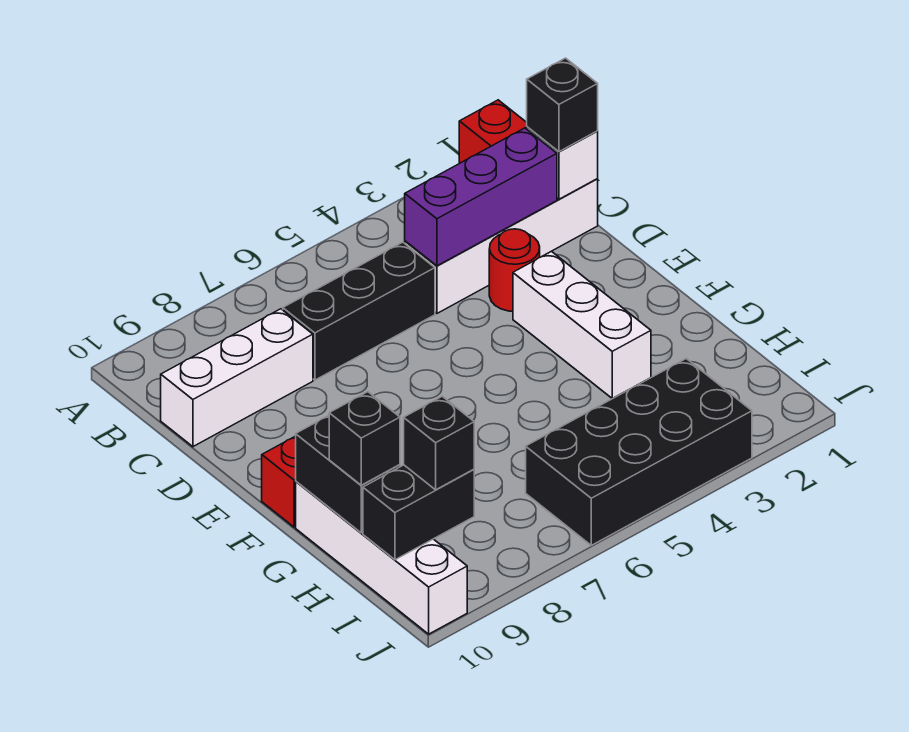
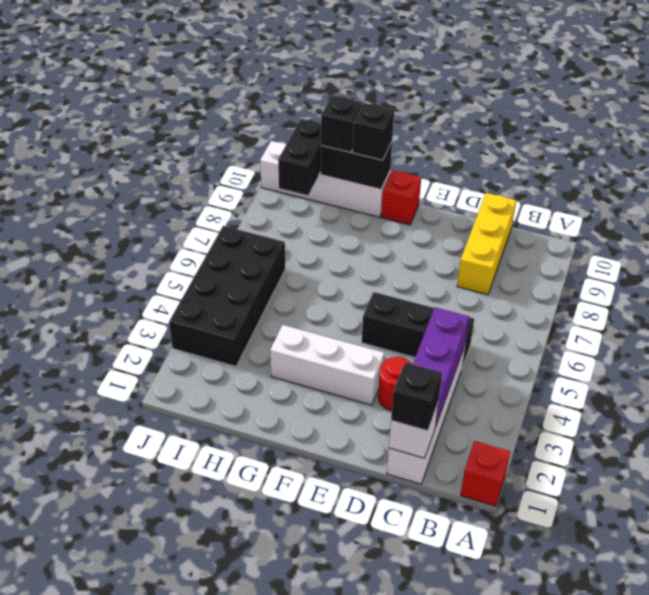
black brick C5:C7 level 1 -> black brick C5:E5 level 1
white brick C8:C10 level 1 -> yellow brick C8:C10 level 1
black brick I9 level 3 -> black brick G10 level 3

